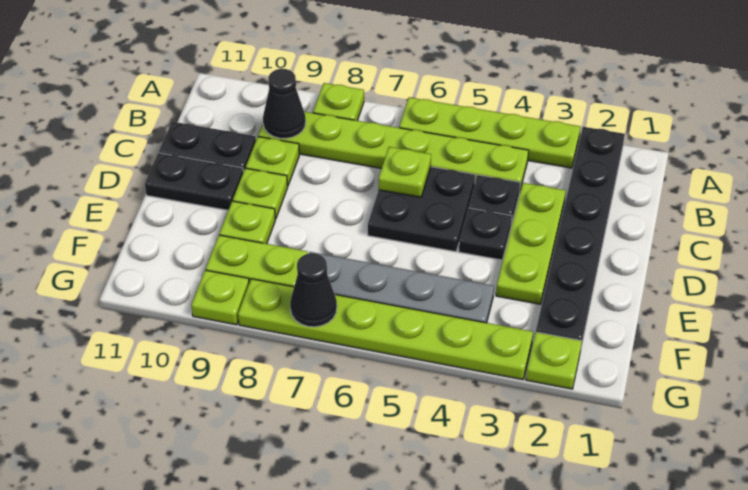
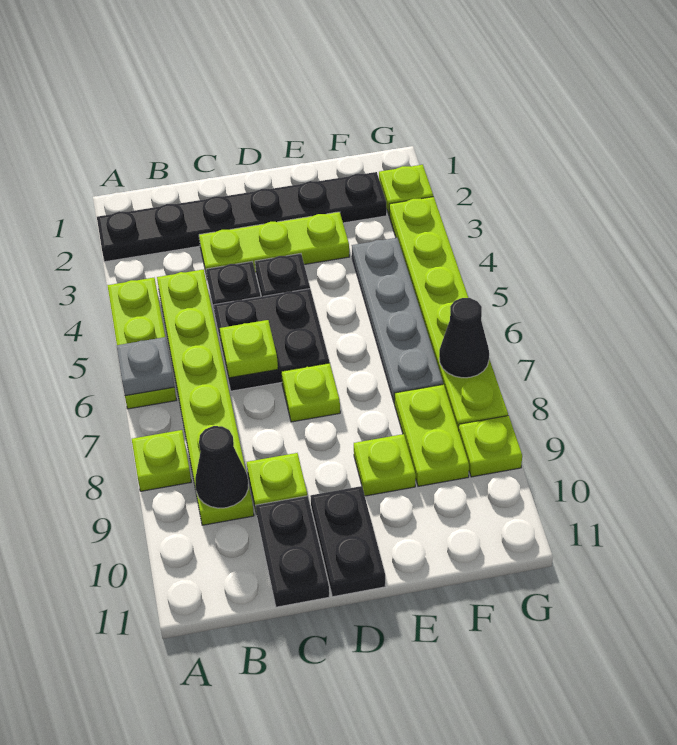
lime plate A3:A6 level 1 -> lime plate A4:A6 level 1
none -> grey plate A6 level 2
lime plate D9 level 1 -> lime plate D7 level 1

